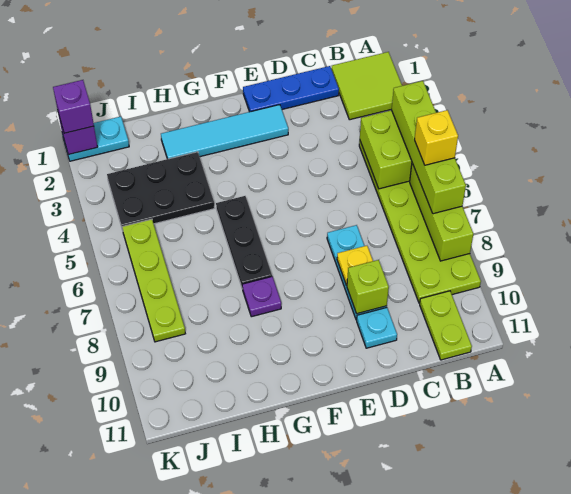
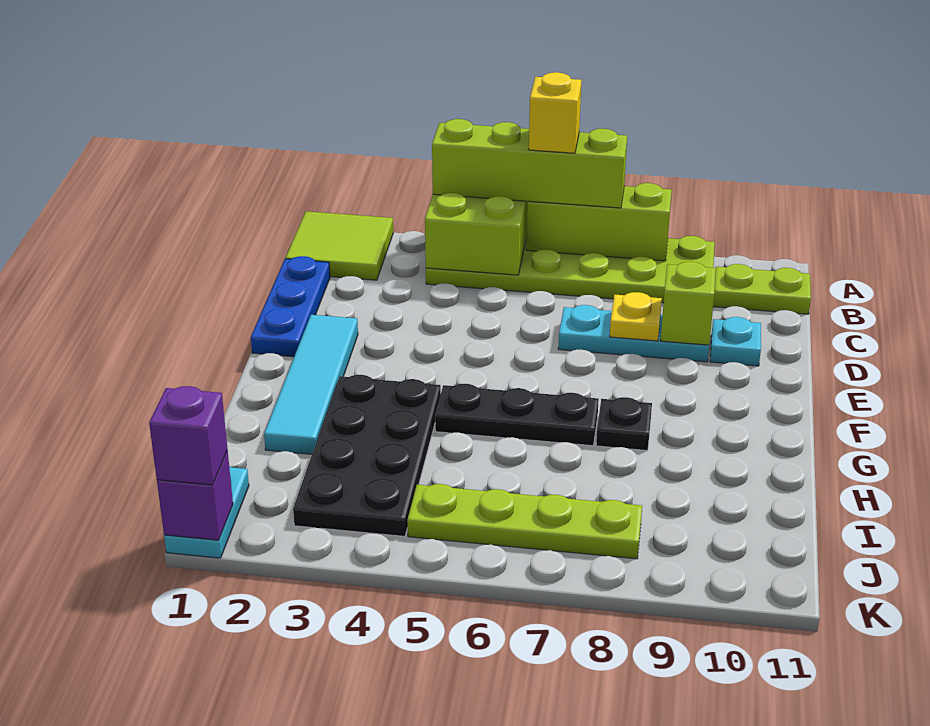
purple plate G8 level 1 -> black plate G8 level 1
black plate H3:J4 level 1 -> black plate G3:J4 level 1

